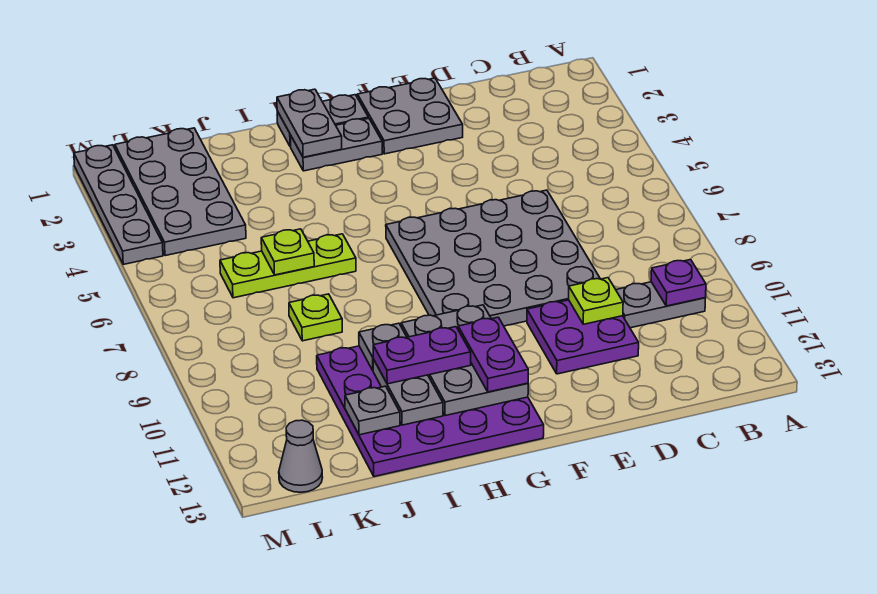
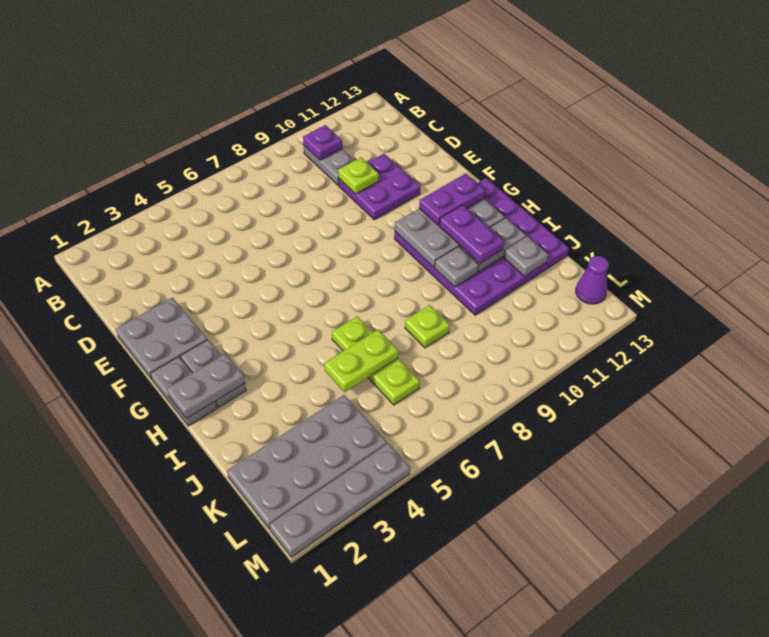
grey plate D6:G9 level 1 -> none
lime plate J6 level 2 -> lime plate J5:J6 level 2
grey cone L13 level 1 -> purple cone L13 level 1

